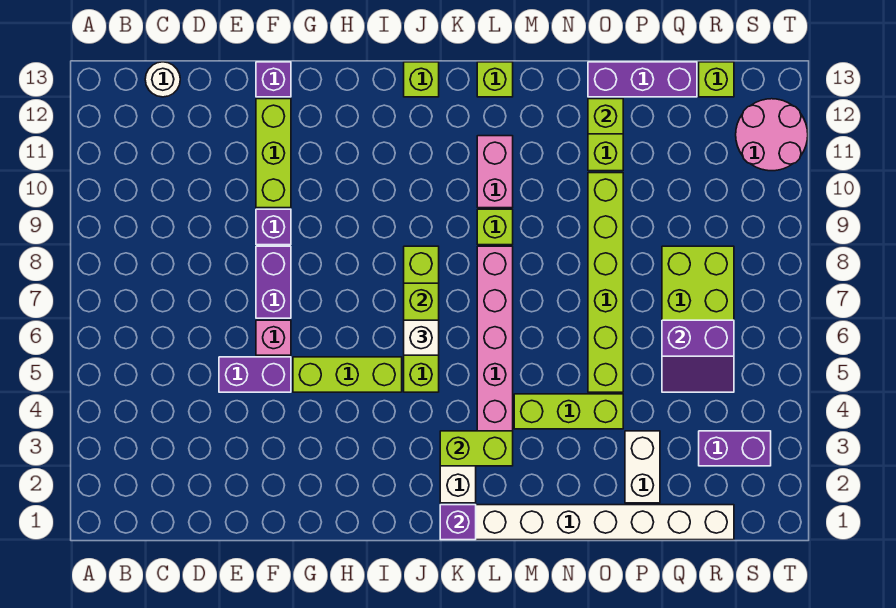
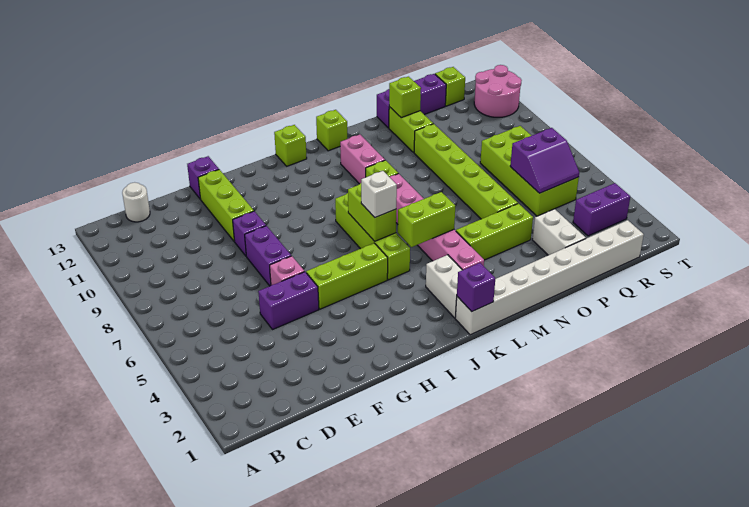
lime brick K3:L3 level 2 -> lime brick K5:L5 level 2

